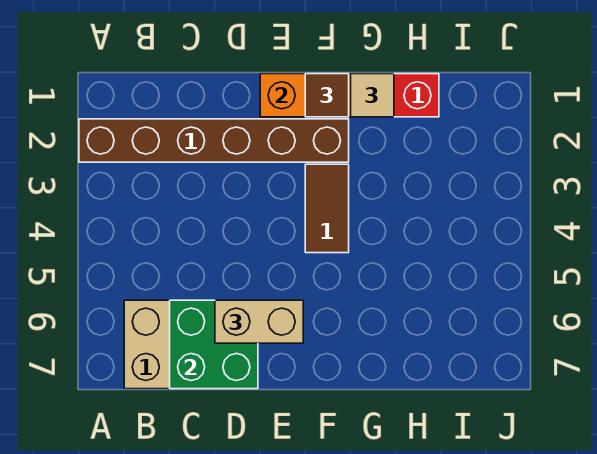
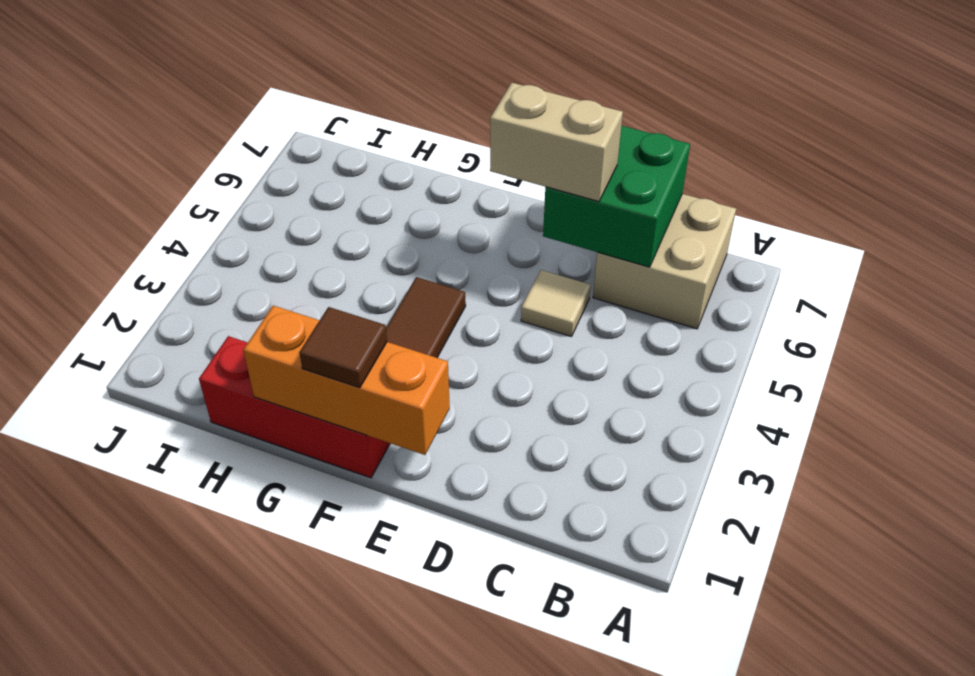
brown brick A2:F2 level 1 -> none
tan tile G1 level 3 -> tan tile D5 level 1

